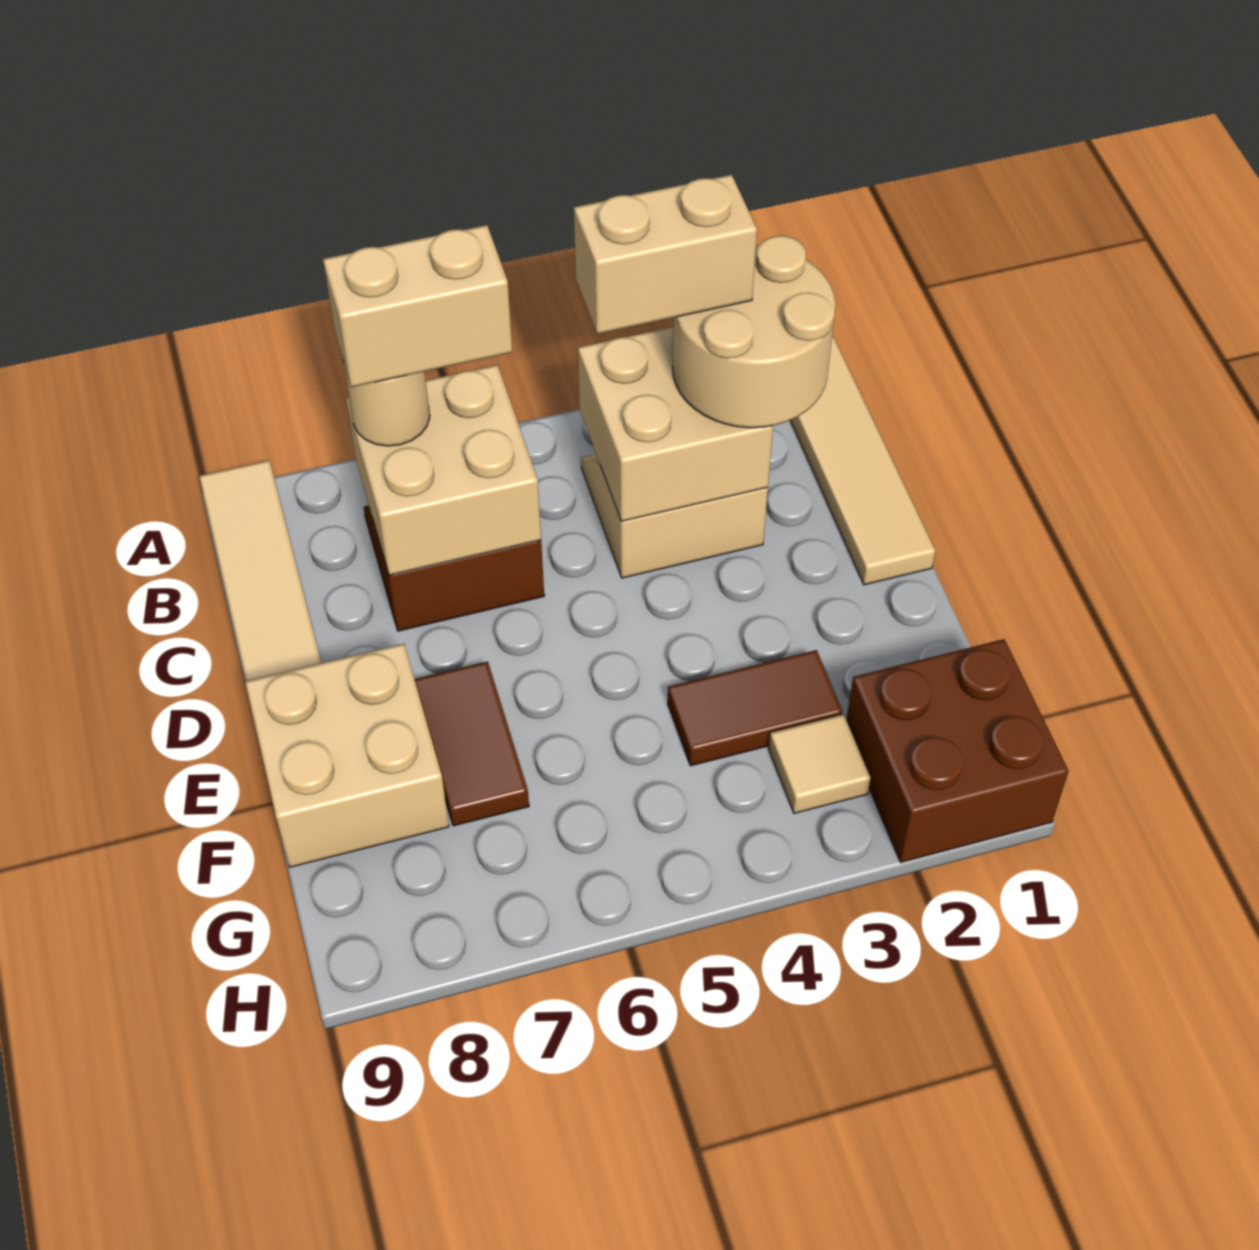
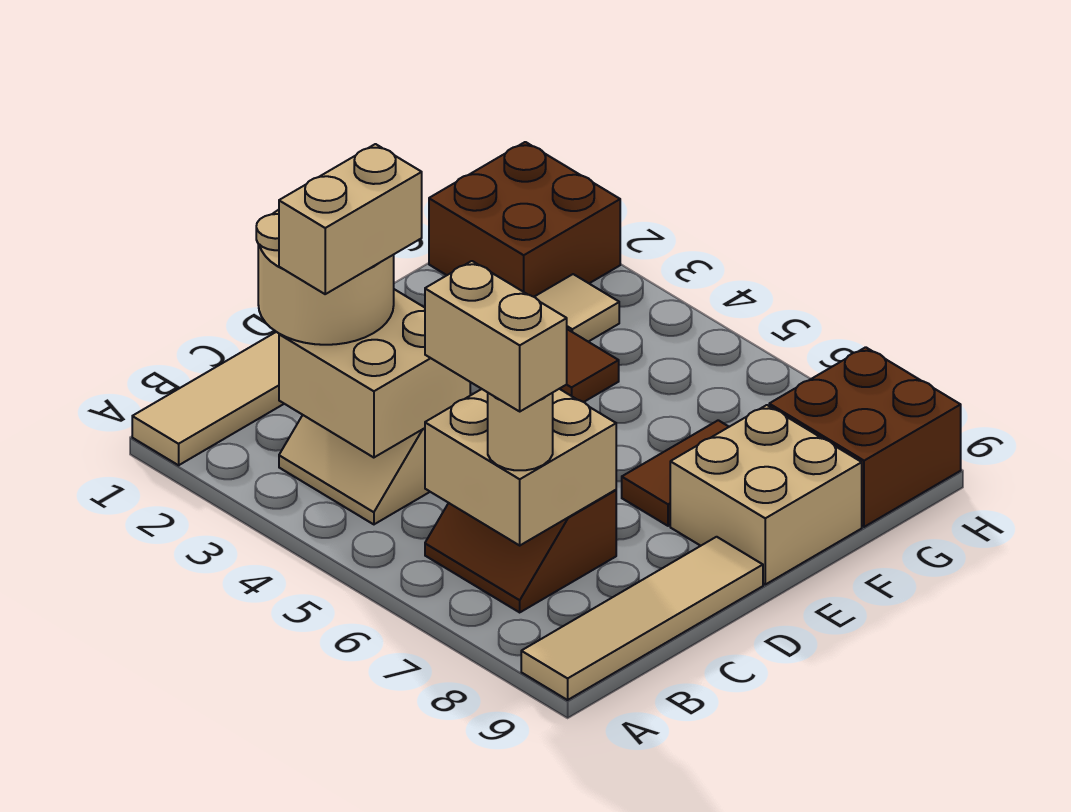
tan brick B3:B4 level 4 -> tan brick B3:C3 level 4
none -> brown brick G8:H9 level 1

